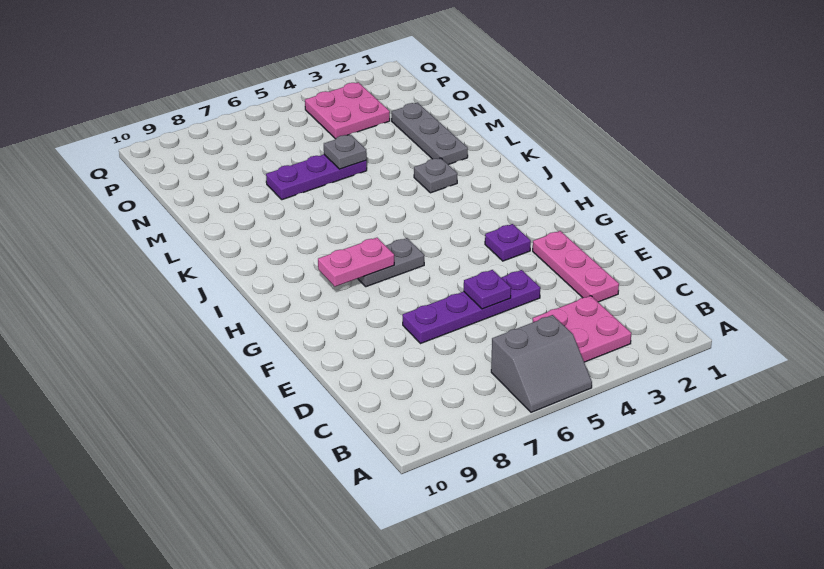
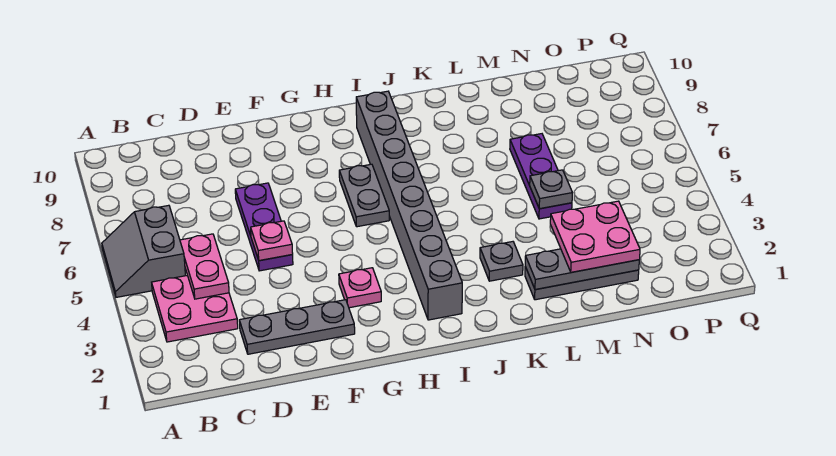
pink plate D2:F2 level 1 -> grey plate D2:F2 level 1
purple plate E4:E7 level 1 -> purple plate E5:E7 level 1
purple plate E5 level 2 -> pink plate E5 level 2
purple plate G3 level 1 -> pink plate G3 level 1
pink plate H7:H8 level 2 -> pink plate C4:C5 level 2
none -> grey brick I2:I9 level 1
none -> grey plate L2:N2 level 2
pink plate O3:P4 level 1 -> pink plate M2:N3 level 3

